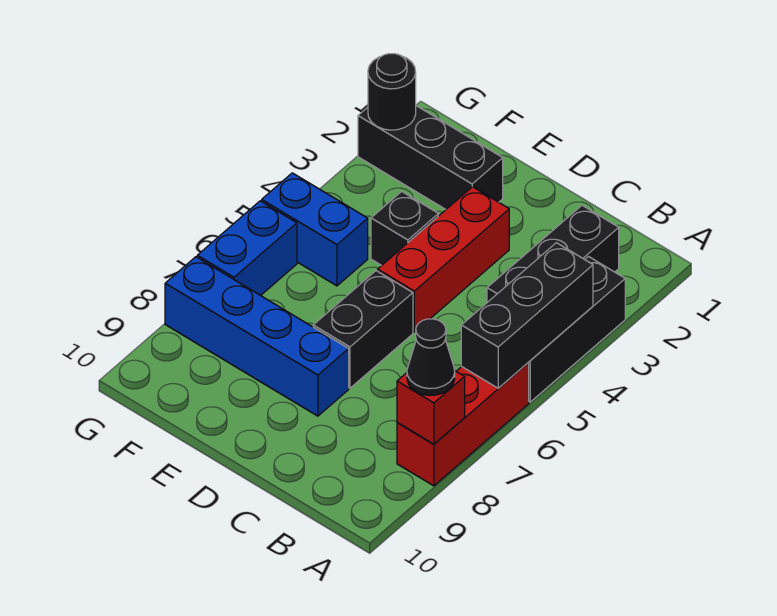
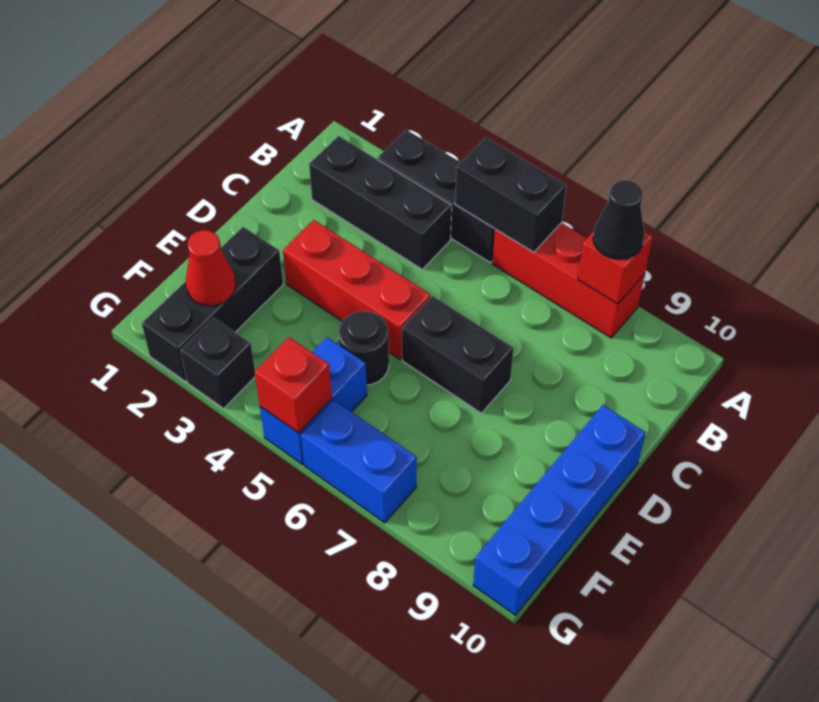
black brick A4:A6 level 2 -> black brick A5:A6 level 2
blue brick D8:G8 level 1 -> blue brick D10:G10 level 1
black brick E4 level 1 -> black brick G3 level 1
none -> red cone F2 level 2
black round brick G2 level 2 -> black round brick E5 level 1
none -> red brick G5 level 2

